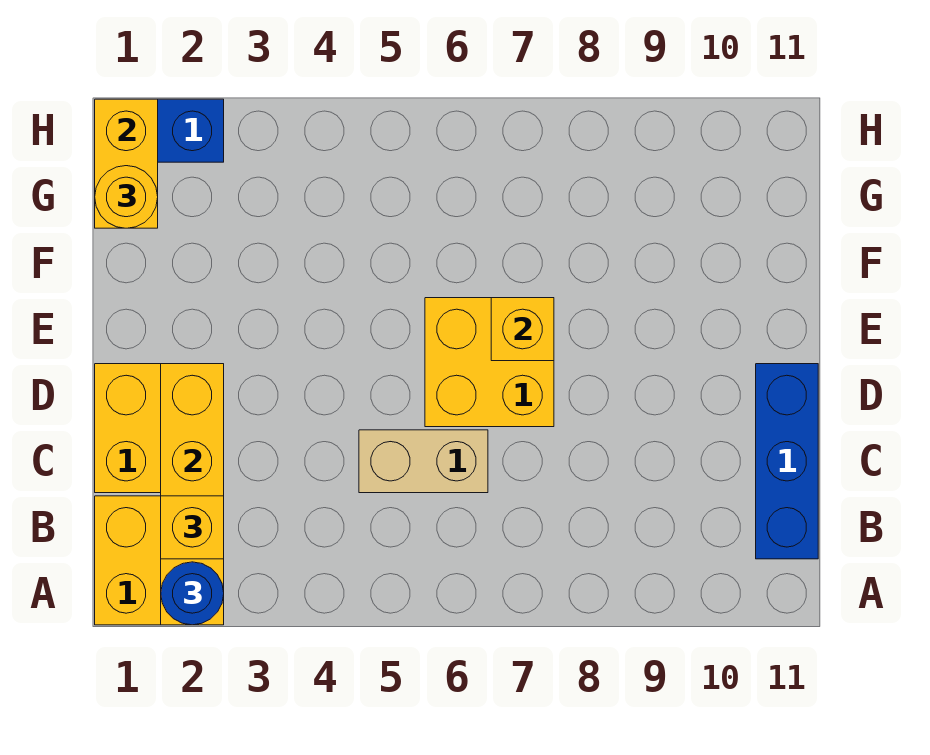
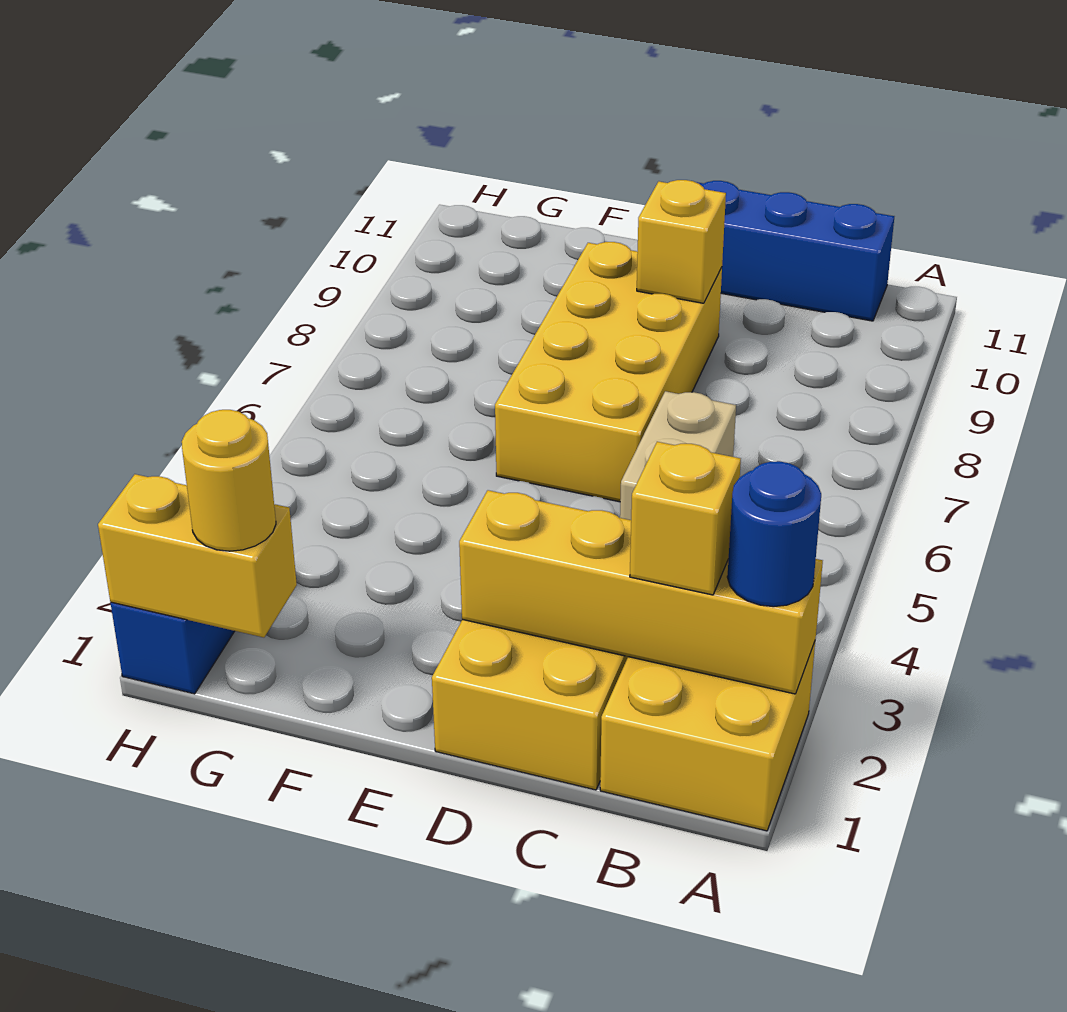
yellow brick D6:E7 level 1 -> yellow brick D6:E9 level 1
yellow brick E7 level 2 -> yellow brick D9 level 2

